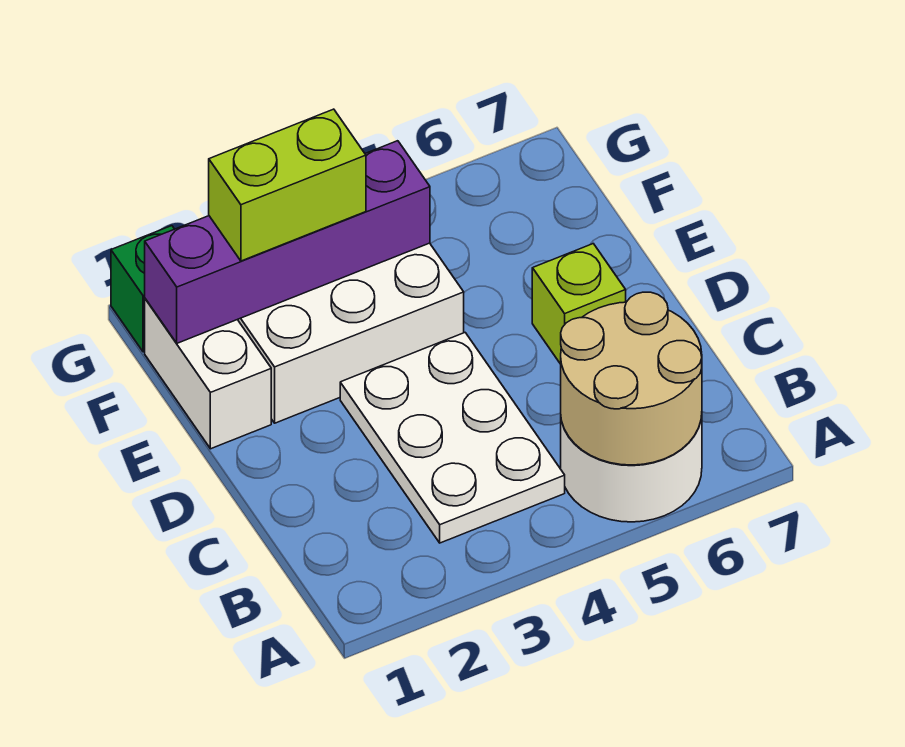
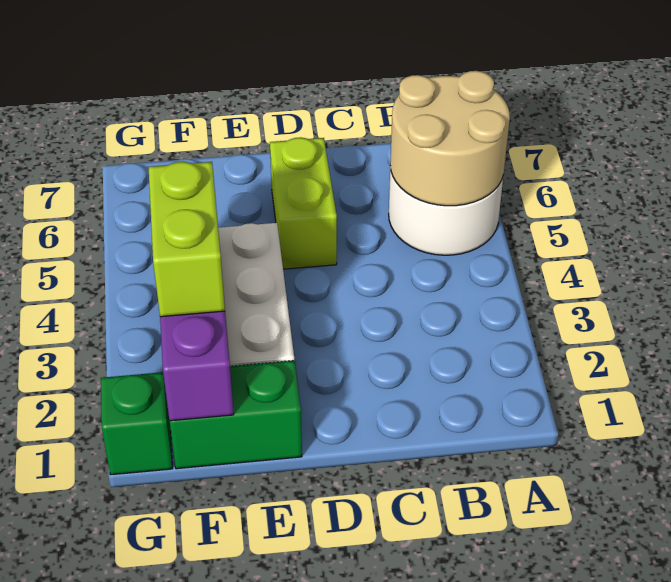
white plate B3:D4 level 1 -> none
lime brick D6 level 1 -> lime brick D5:D6 level 1
white brick E1:F1 level 1 -> green brick E1:F1 level 1

